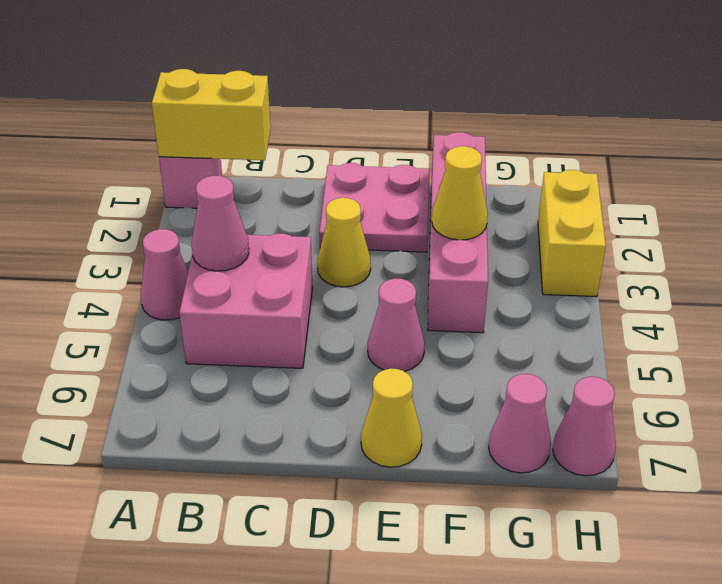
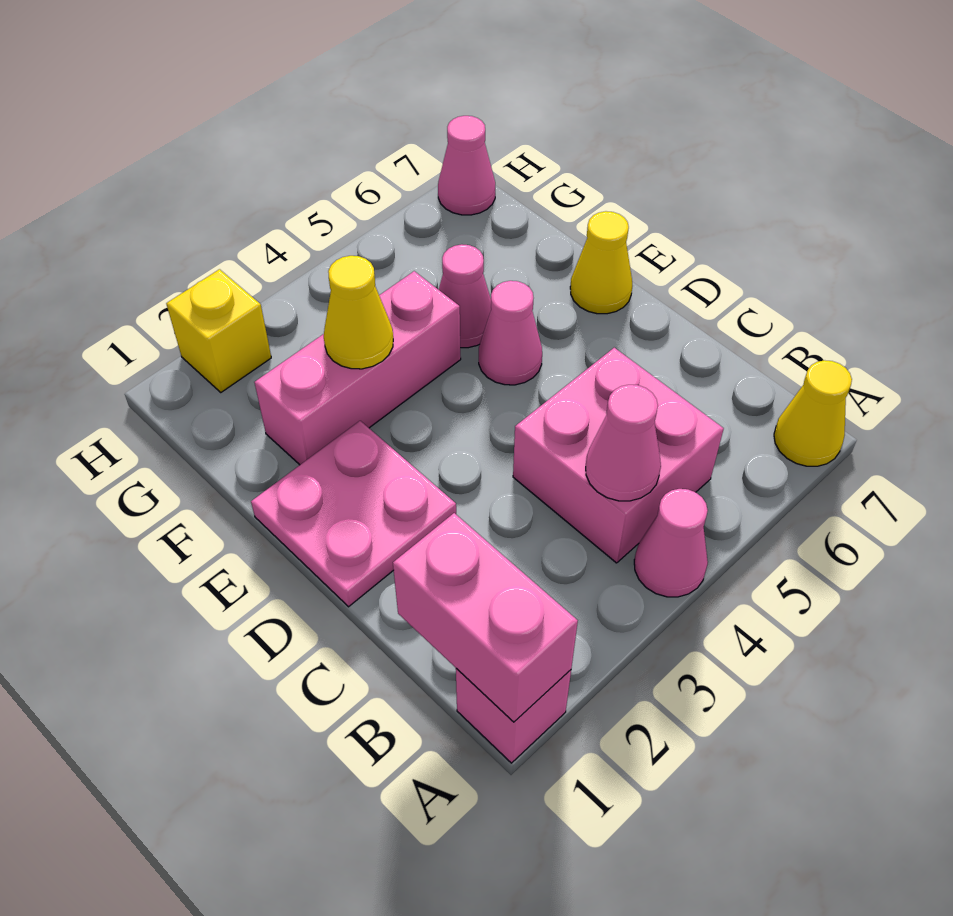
yellow brick A1:B1 level 2 -> pink brick A1:B1 level 2
yellow cone D3 level 1 -> yellow cone A7 level 1
pink brick F1:F4 level 1 -> pink brick F2:F4 level 1
pink cone G7 level 1 -> pink cone F5 level 1
yellow brick H2:H3 level 1 -> yellow brick H2 level 1

